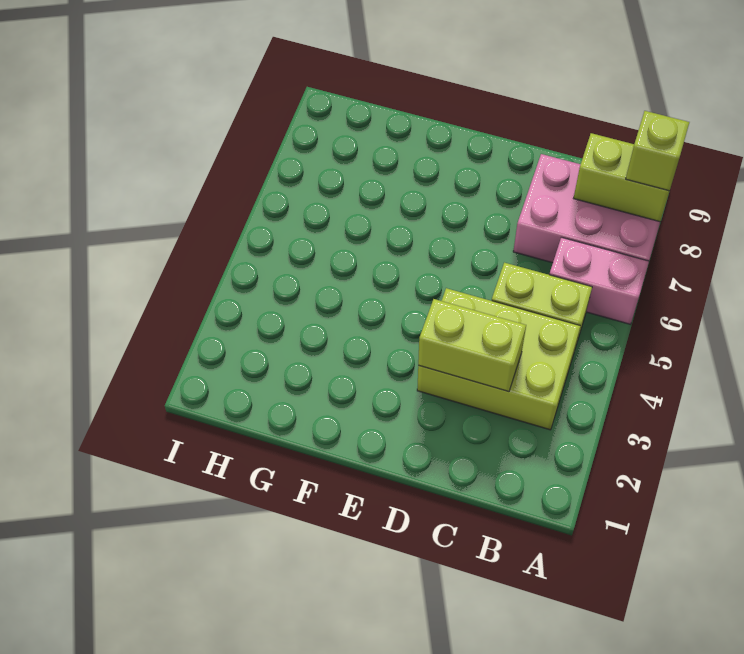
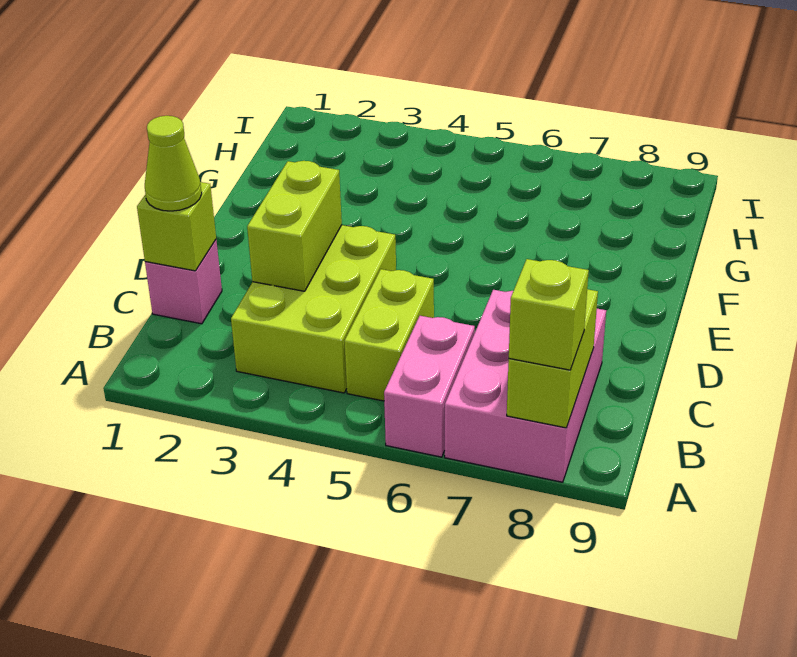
none -> pink brick C1 level 1
none -> lime brick C1 level 2
none -> lime cone C1 level 3

